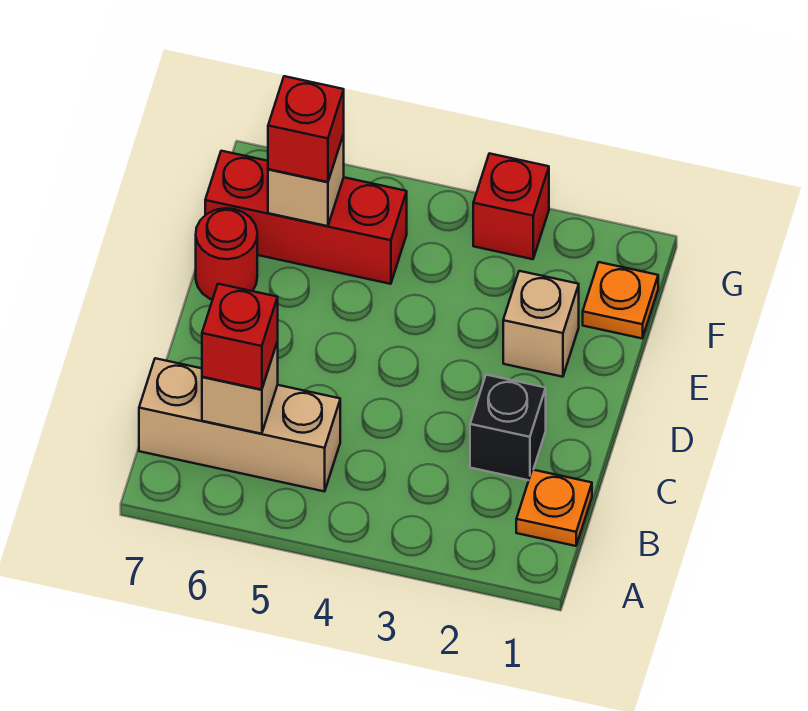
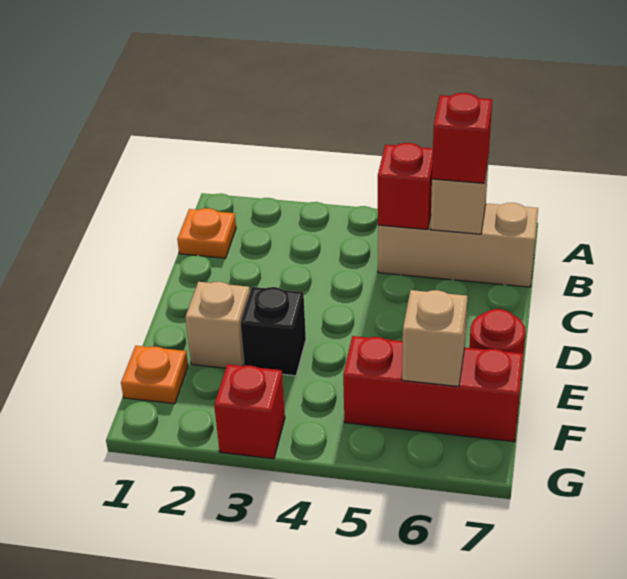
black brick C2 level 1 -> black brick E3 level 1
red brick F6 level 3 -> red brick B5 level 2

